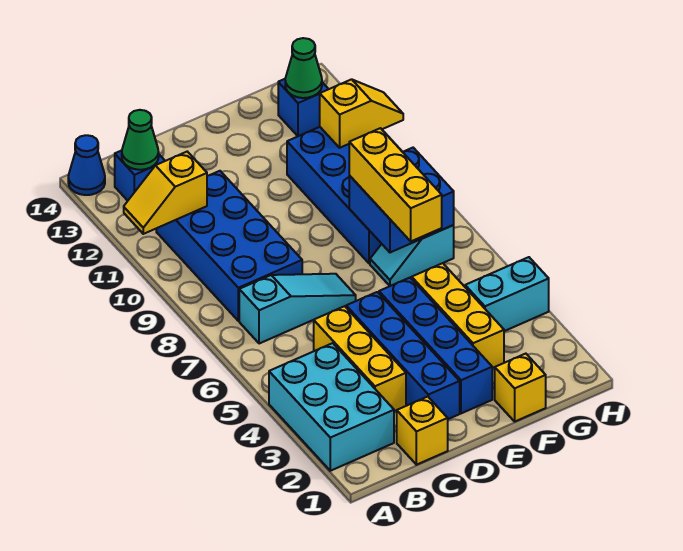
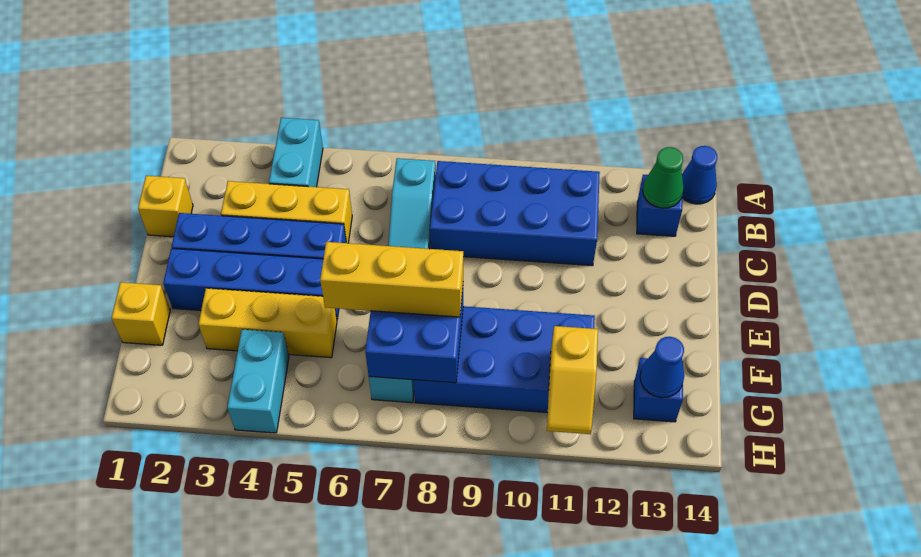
cyan brick A2:B4 level 1 -> cyan brick A4:B4 level 1
yellow slope A11:B11 level 2 top B -> none
green cone G13 level 2 -> blue cone G13 level 2

